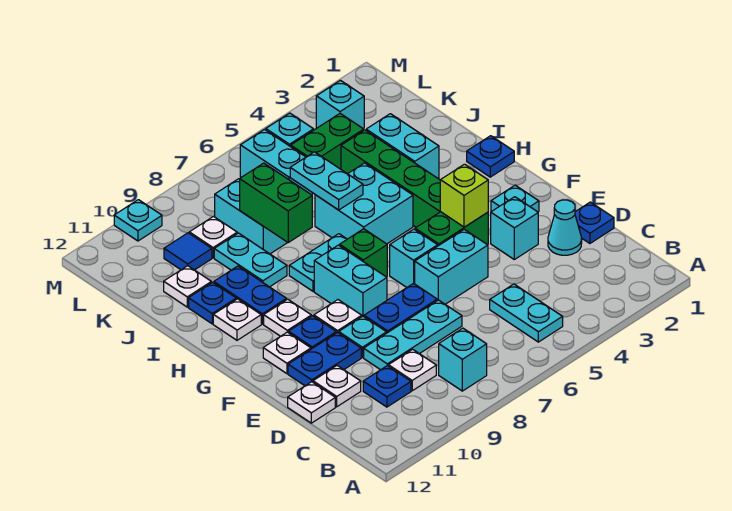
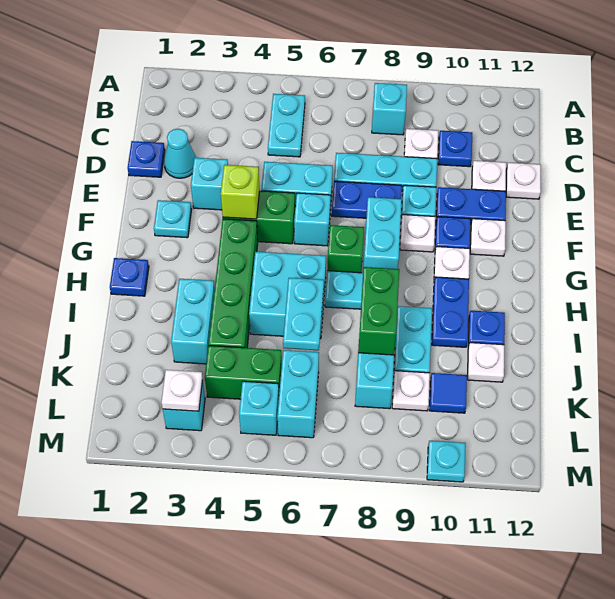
white plate H11 level 1 -> white plate L3 level 2

